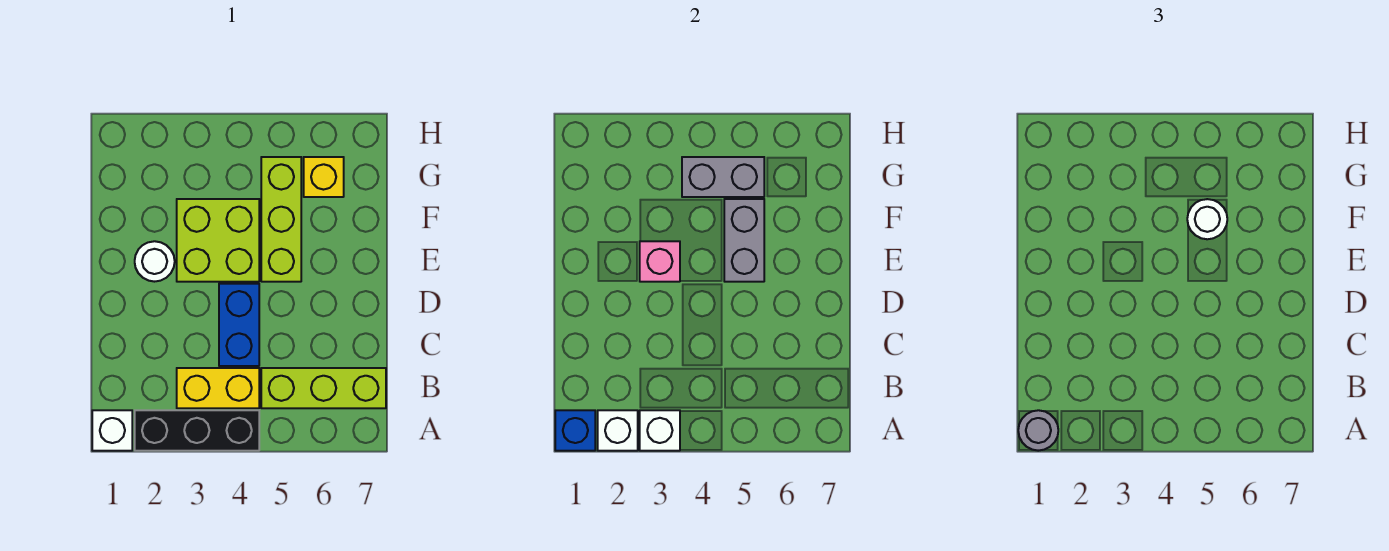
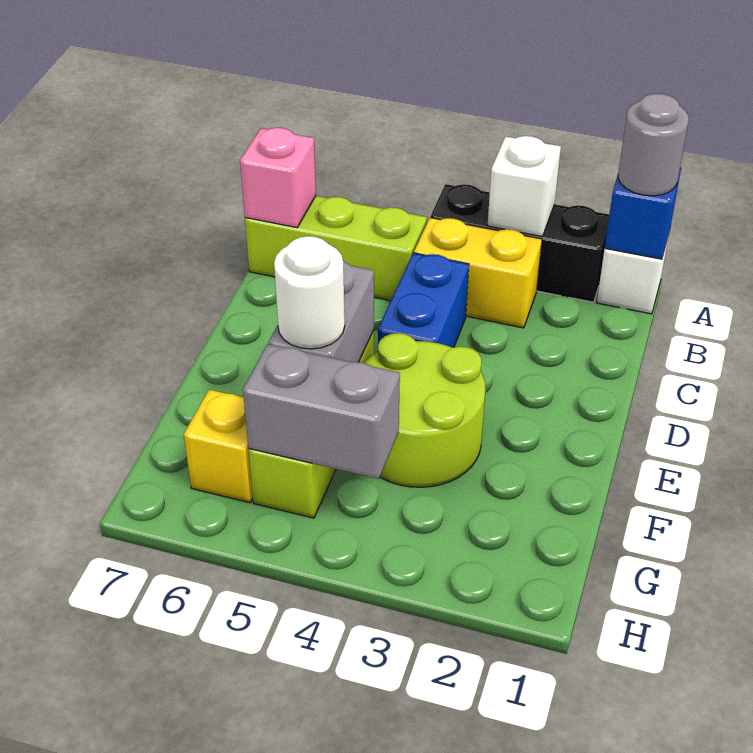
white brick A2 level 2 -> none
white round brick E2 level 1 -> none
lime brick E3:F4 level 1 -> lime round brick E3:F4 level 1
pink brick E3 level 2 -> pink brick B7 level 2

